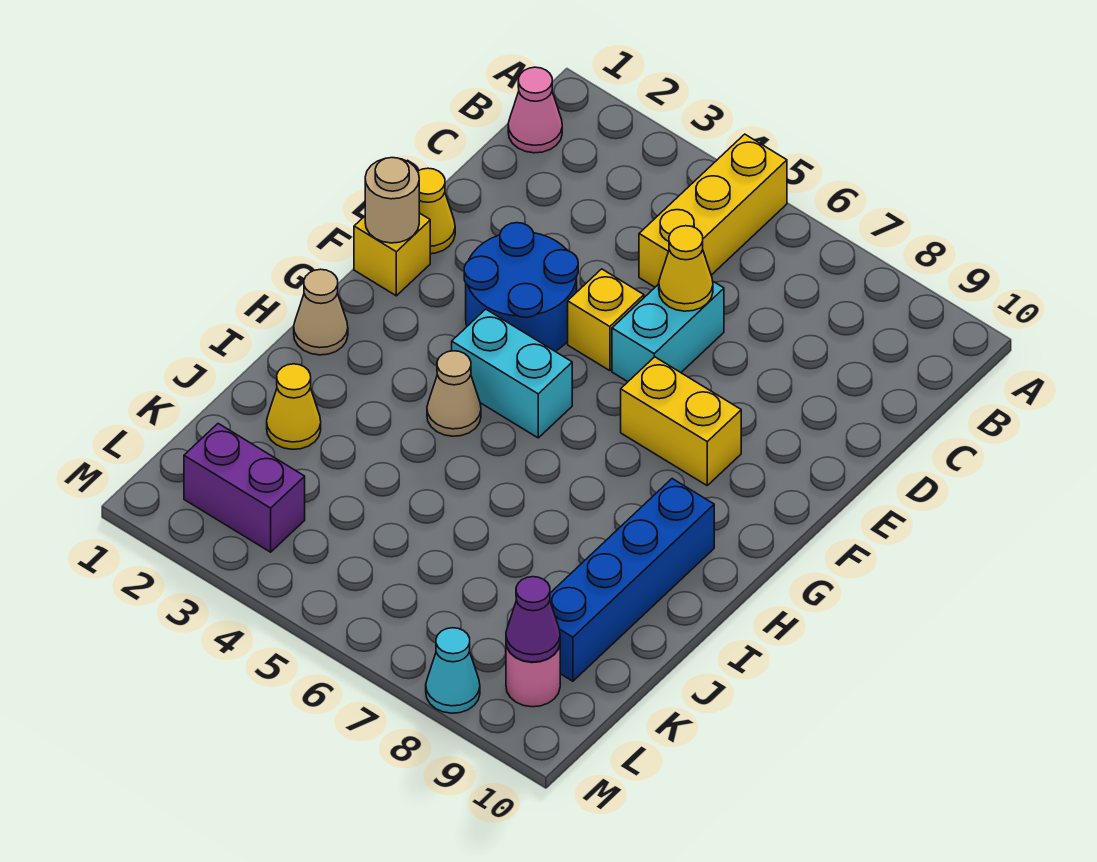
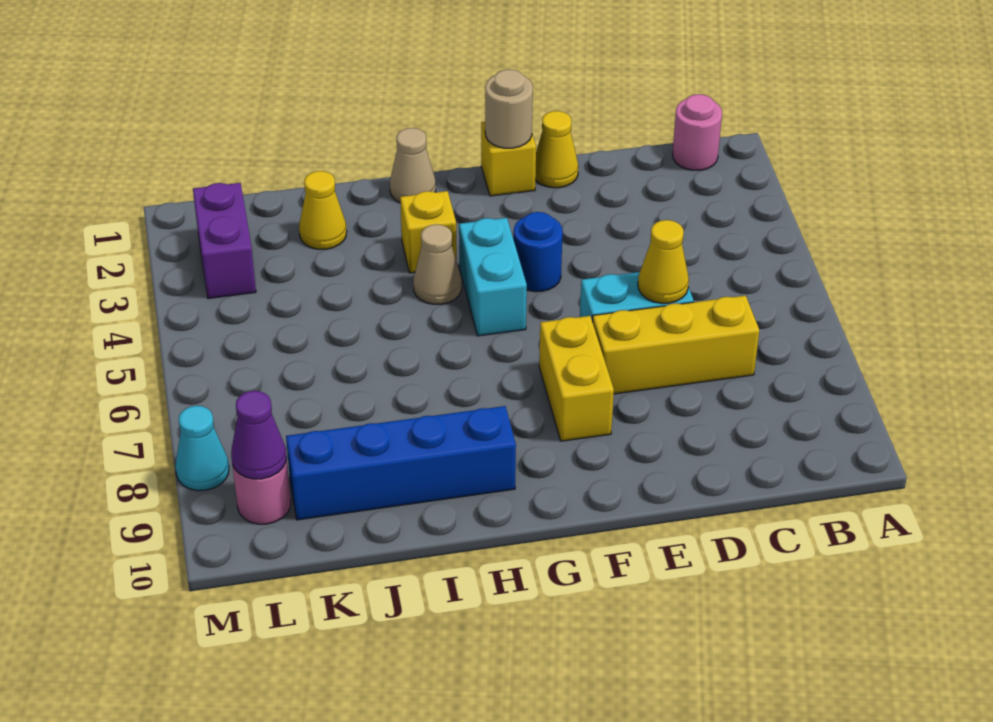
yellow brick A5:C5 level 1 -> yellow brick C7:E7 level 1
pink cone B1 level 1 -> pink round brick B1 level 1
blue round brick E3:F4 level 1 -> blue round brick F4 level 1
yellow brick E5 level 1 -> yellow brick H3 level 1

